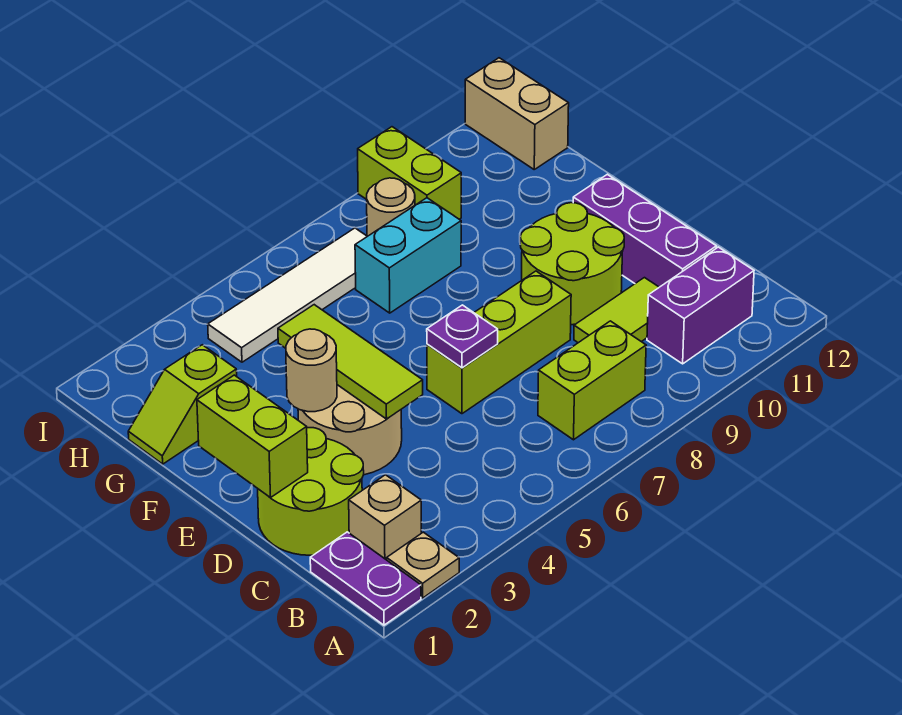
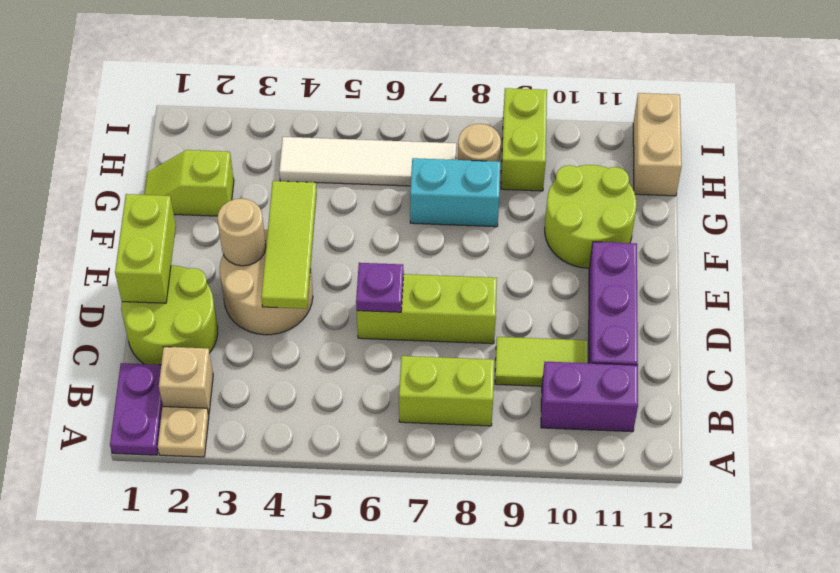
lime round brick D9:E10 level 1 -> lime round brick F10:G11 level 1

